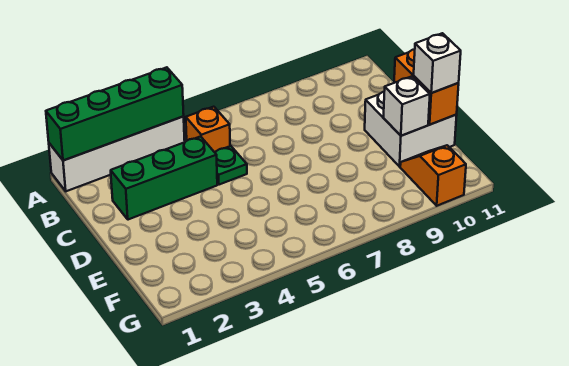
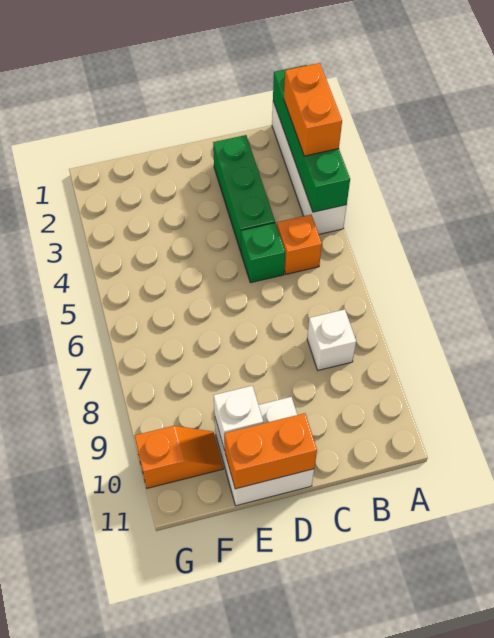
none -> orange brick A2:A3 level 3
green plate C5 level 1 -> green brick C5 level 1
white brick E11 level 3 -> white brick B8 level 1

